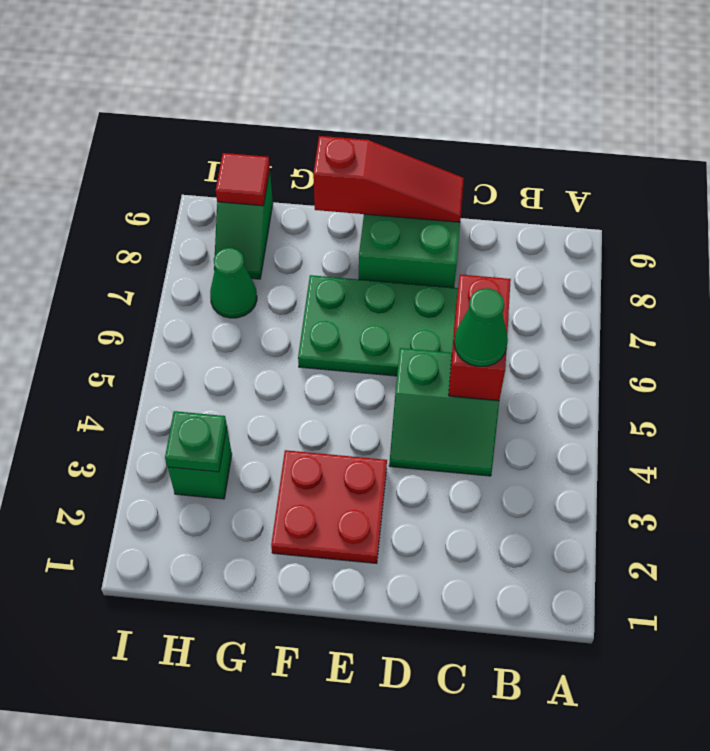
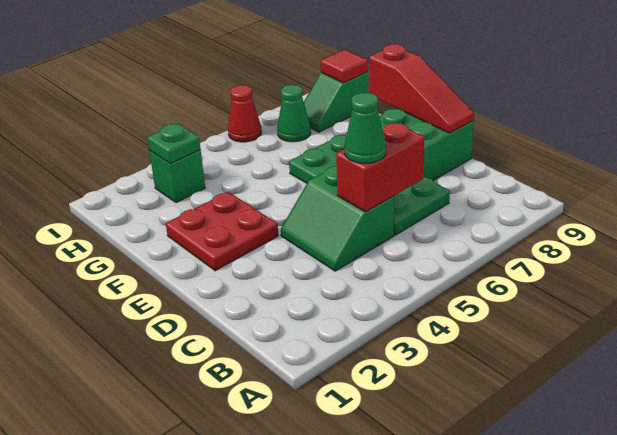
none -> red cone I6 level 1

